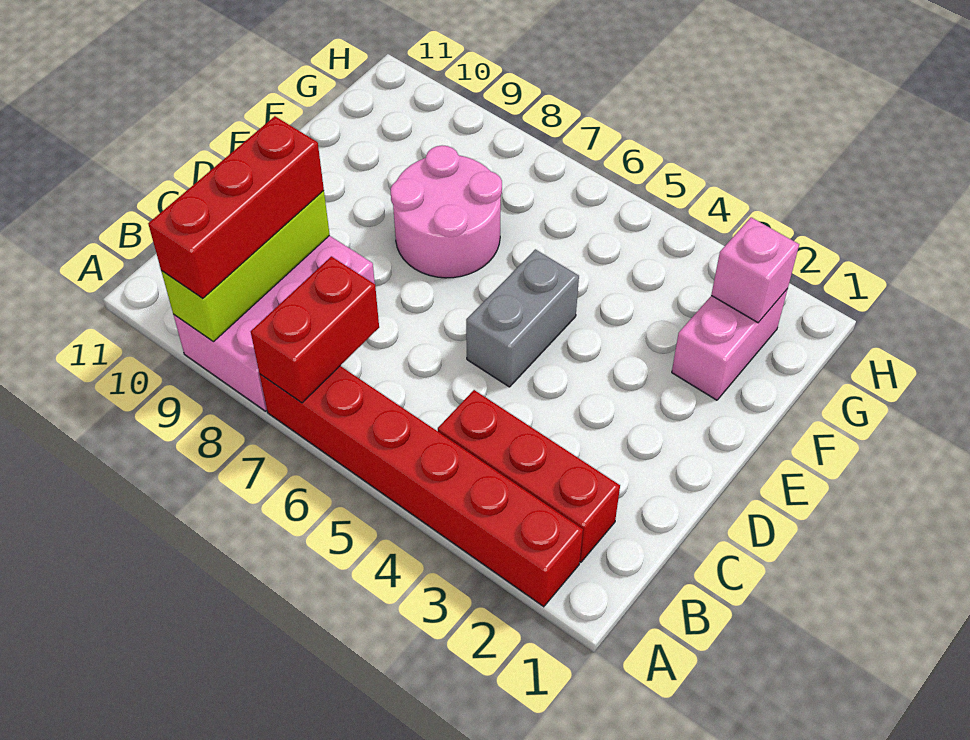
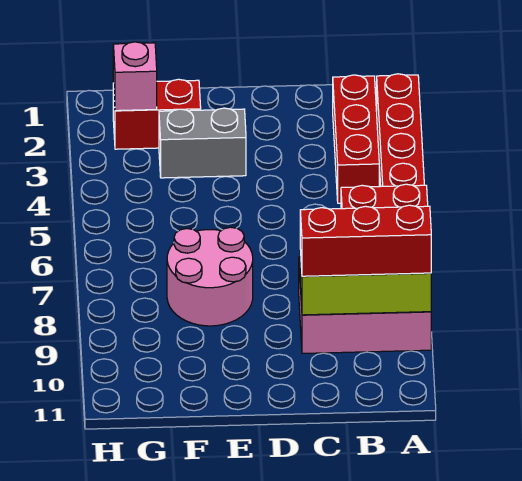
grey brick D5:E5 level 1 -> grey brick E3:F3 level 1
pink brick F2:G2 level 1 -> red brick F2:G2 level 1

